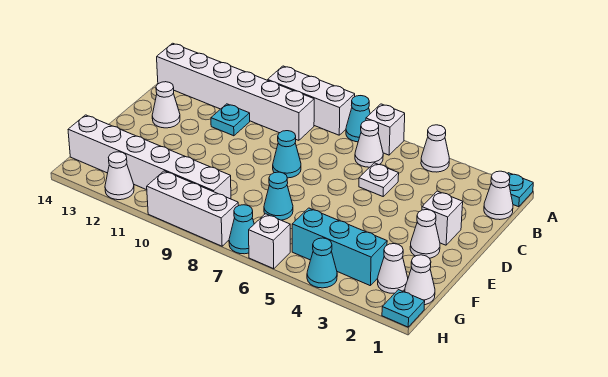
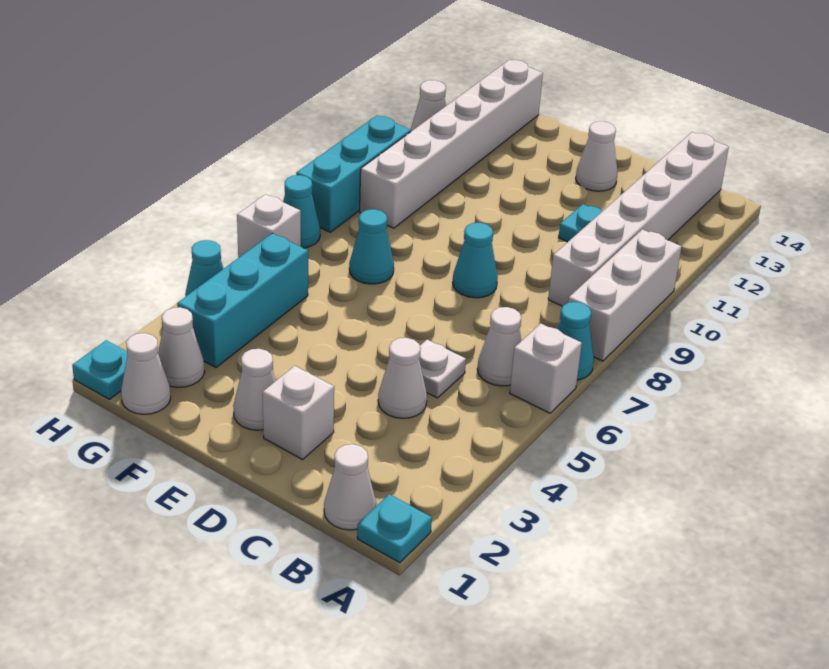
white cone A4 level 1 -> white cone C4 level 1
white brick H8:H10 level 1 -> cyan brick H8:H10 level 1

